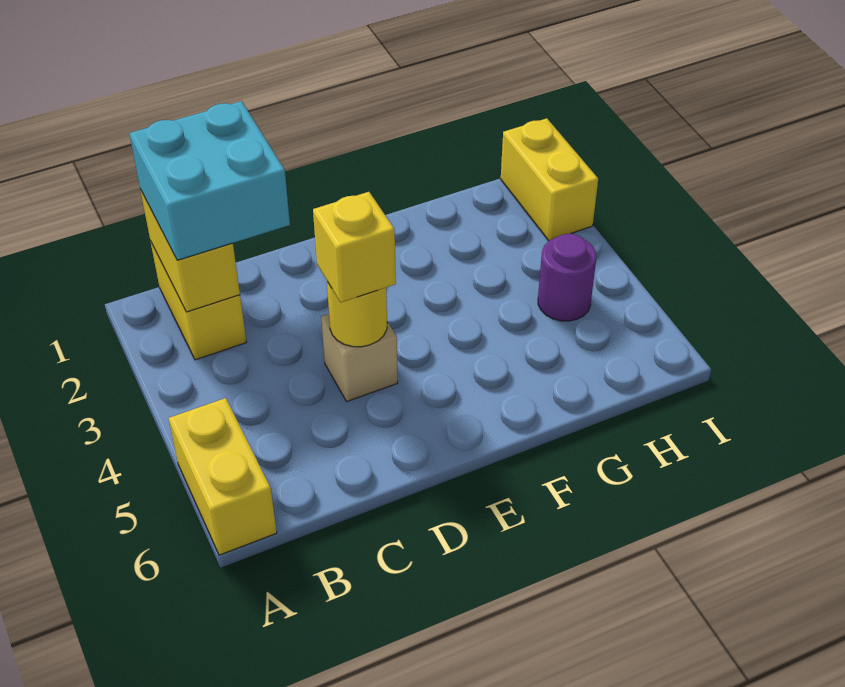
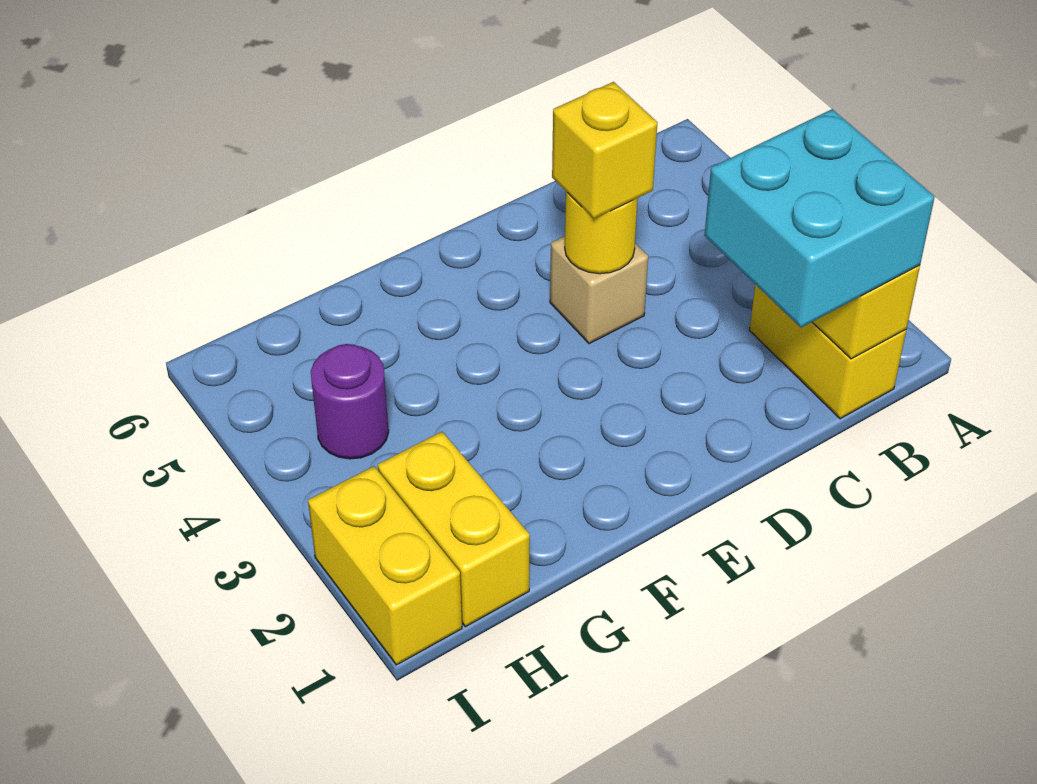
yellow brick A5:A6 level 1 -> yellow brick H1:H2 level 1

